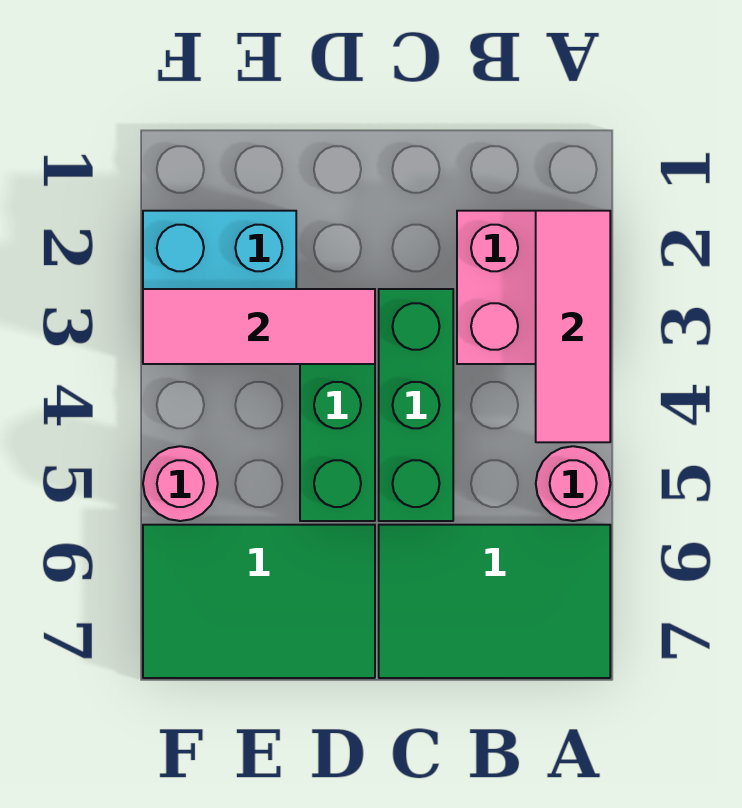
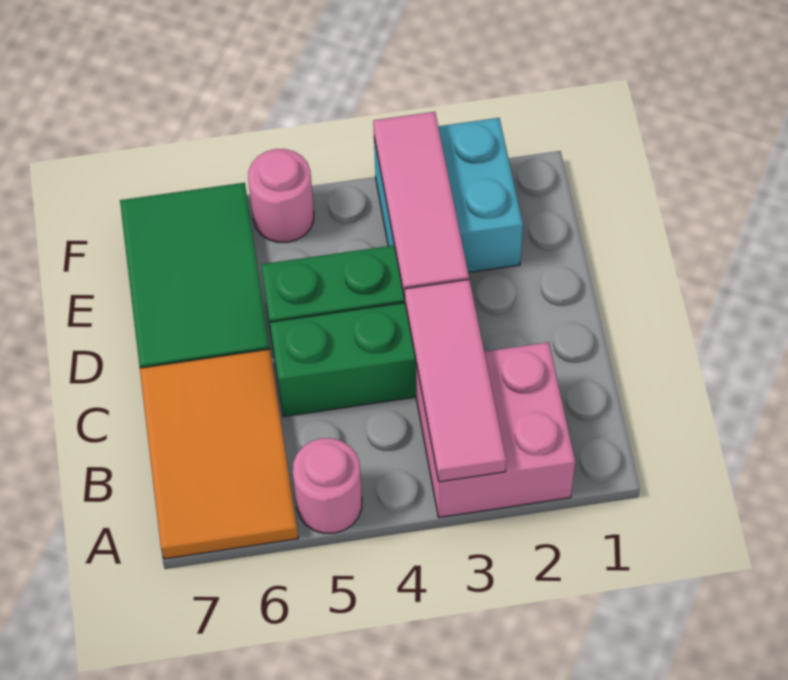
pink tile A2:A4 level 2 -> pink tile A3:C3 level 2
green tile A6:C7 level 1 -> orange tile A6:C7 level 1

